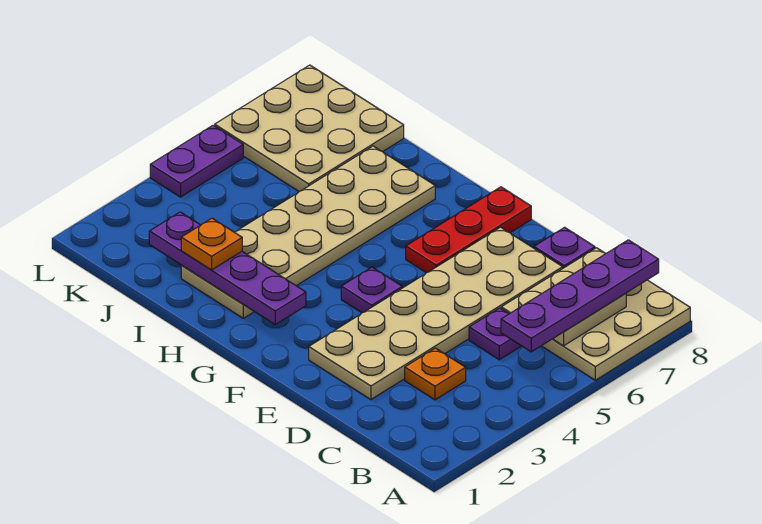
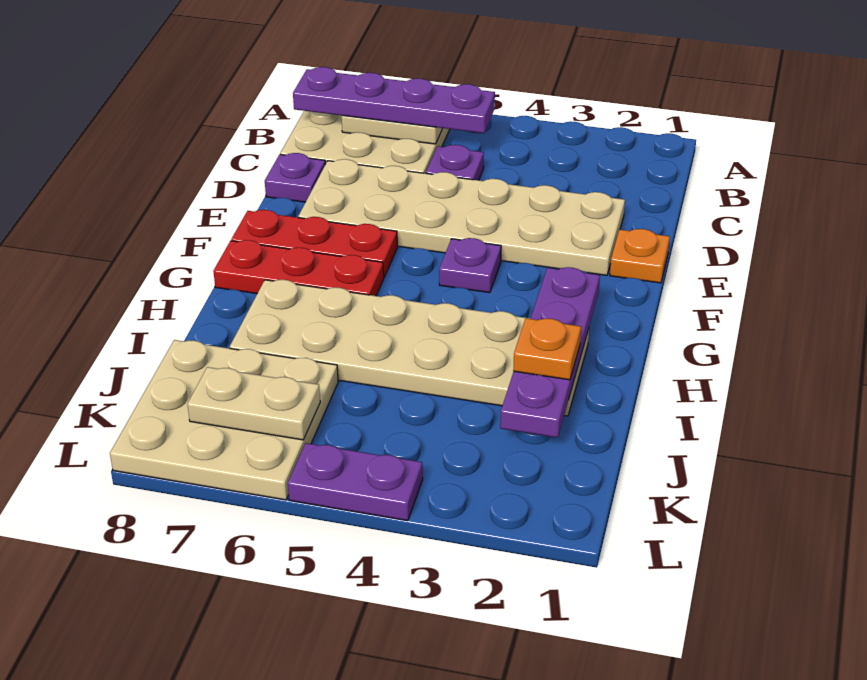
orange plate C3 level 1 -> orange plate E1 level 1
none -> red plate G6:G8 level 1
none -> tan plate K6:K7 level 2

